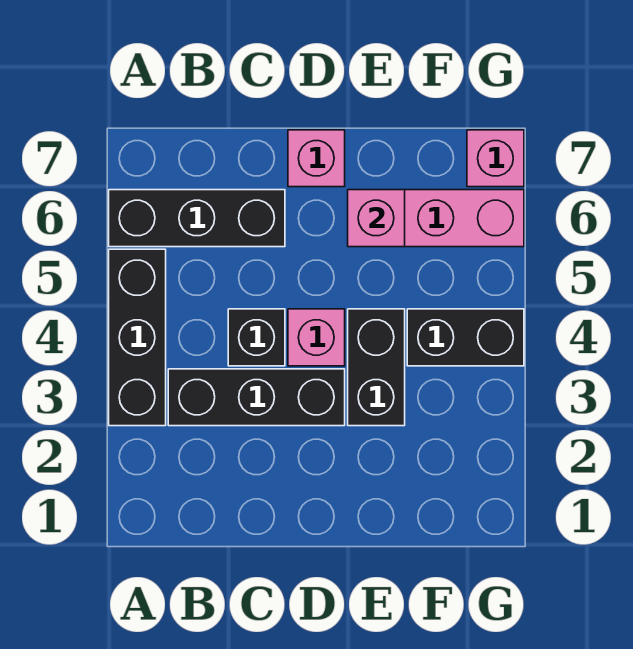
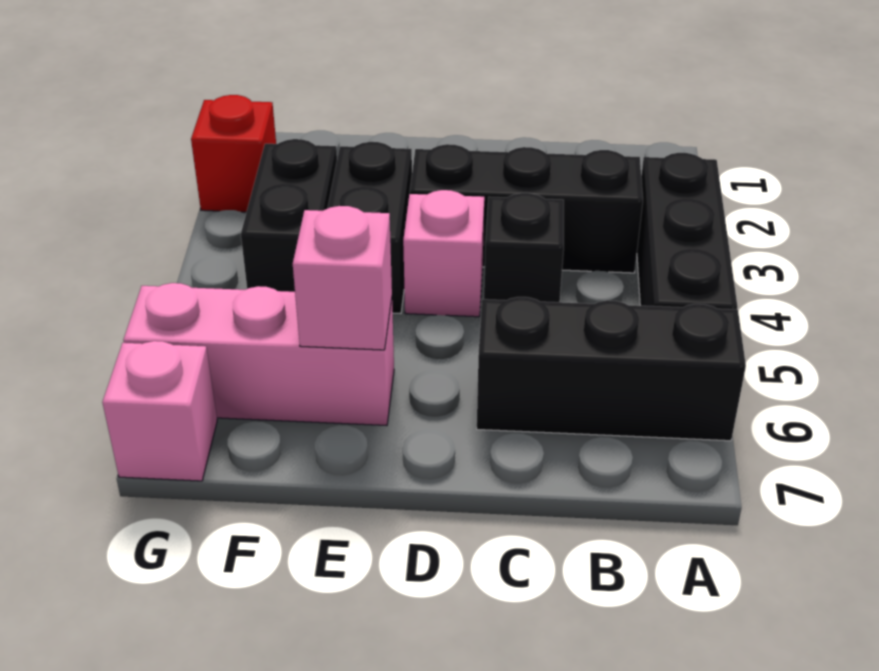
pink brick D7 level 1 -> none
black brick F4:G4 level 1 -> black brick F3:F4 level 1
none -> red brick G2 level 1

